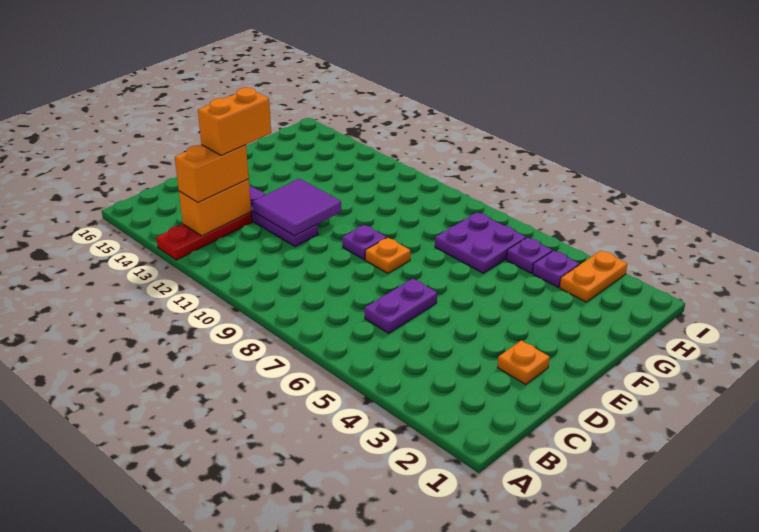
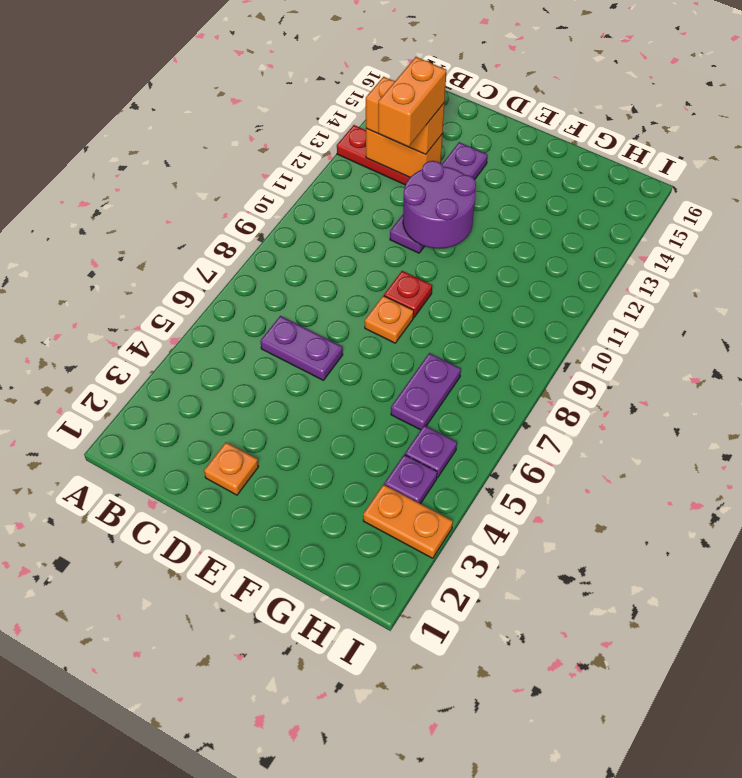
orange brick C13:D13 level 4 -> orange brick C12:C13 level 4
purple tile D11:E12 level 2 -> purple round brick D11:E12 level 2
purple plate E9 level 1 -> red plate E9 level 1
purple plate G6:H7 level 1 -> purple plate G6:G7 level 1

